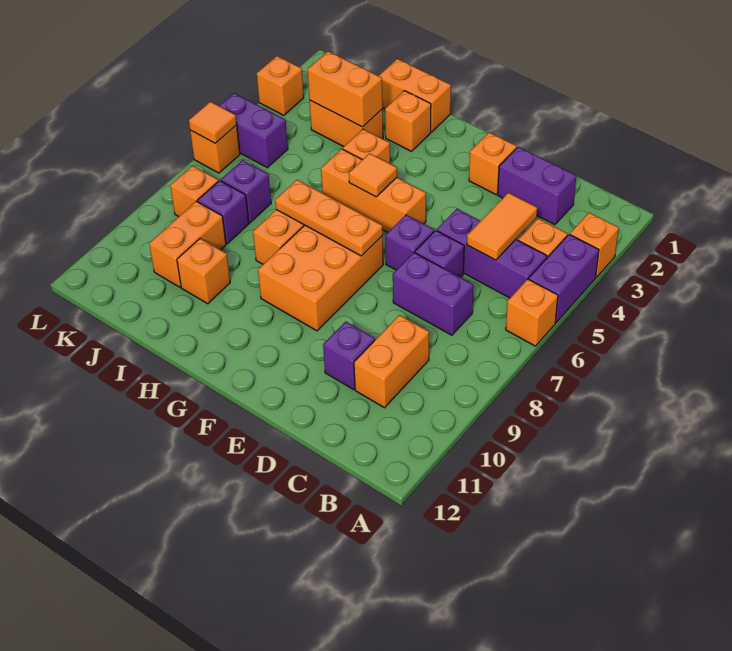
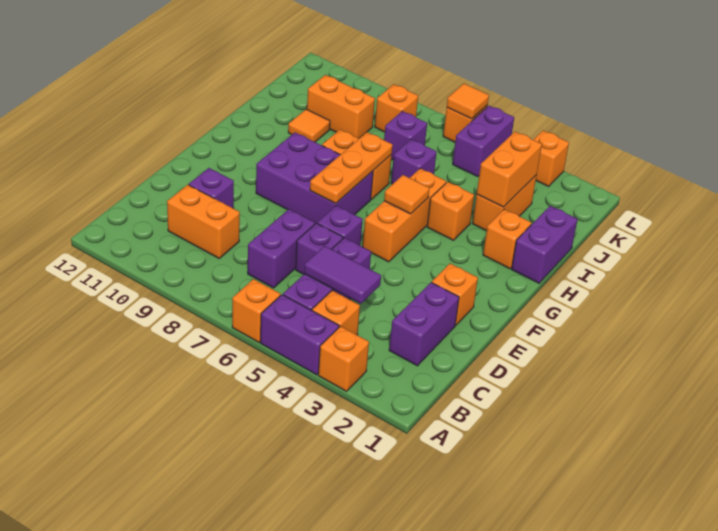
orange tile C4:C5 level 2 -> purple tile C4:C5 level 2
orange brick F7:G9 level 1 -> purple brick F7:G9 level 1
orange brick H1:I1 level 1 -> purple brick H1:I1 level 1
orange brick I10 level 1 -> orange tile I10 level 1
purple brick J8 level 1 -> purple brick I6 level 1

